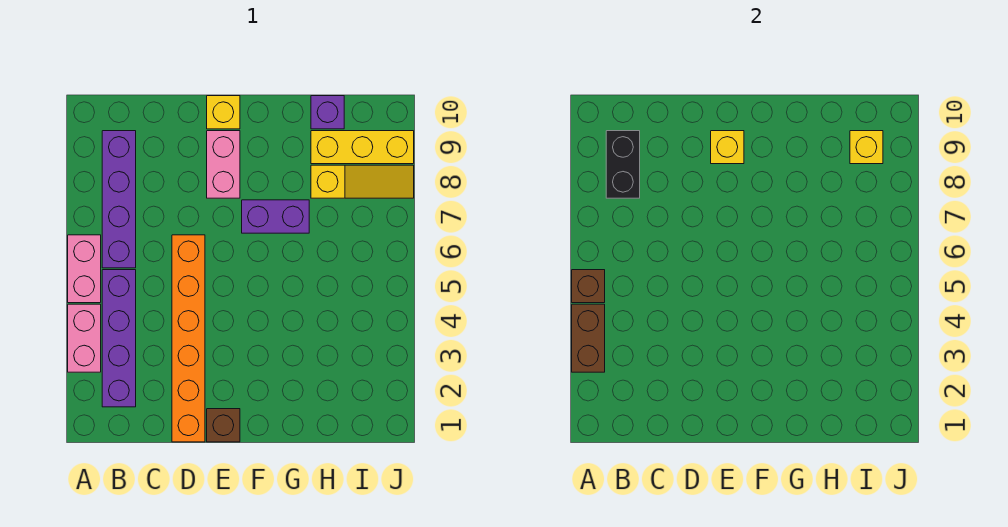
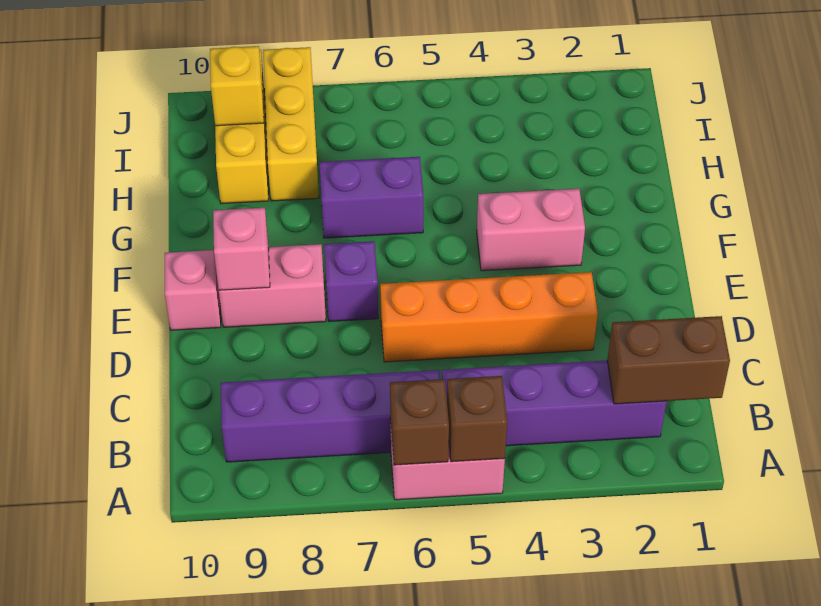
pink brick A3:A4 level 1 -> pink brick F3:F4 level 1
brown brick A3:A4 level 2 -> brown brick B1:B2 level 2
black brick B8:B9 level 2 -> none
orange brick D1:D6 level 1 -> orange brick D3:D6 level 1
brown brick E1 level 1 -> brown brick A6 level 2
yellow brick E9 level 2 -> pink brick E9 level 2
yellow brick E10 level 1 -> pink brick E10 level 1
purple brick F7:G7 level 1 -> purple brick G6:G7 level 1
yellow slope H8:J8 level 1 top H -> yellow brick H8:J8 level 1
purple brick H10 level 1 -> purple brick E7 level 1

